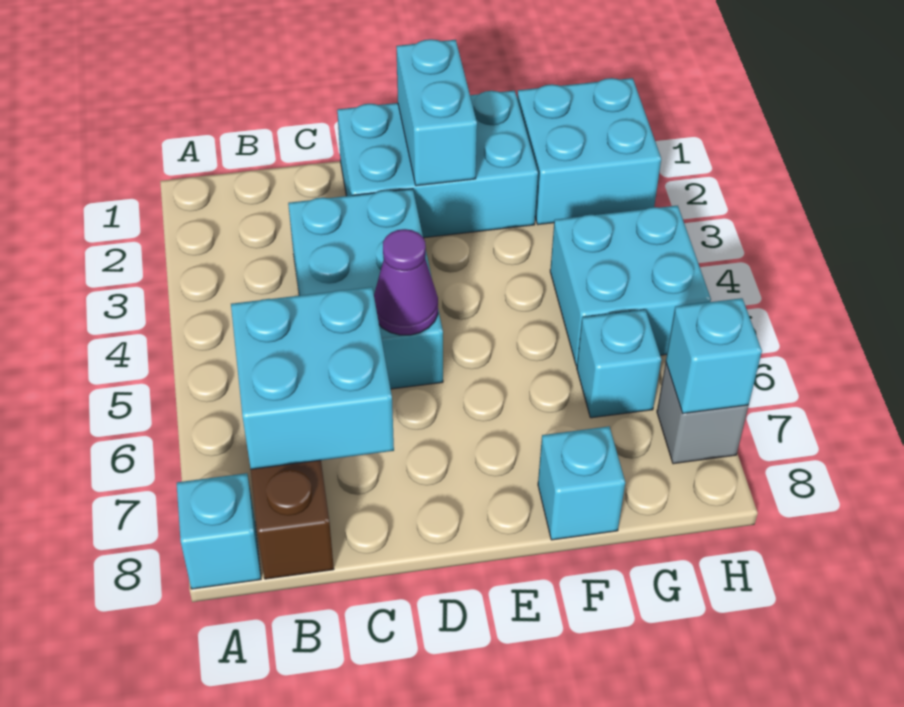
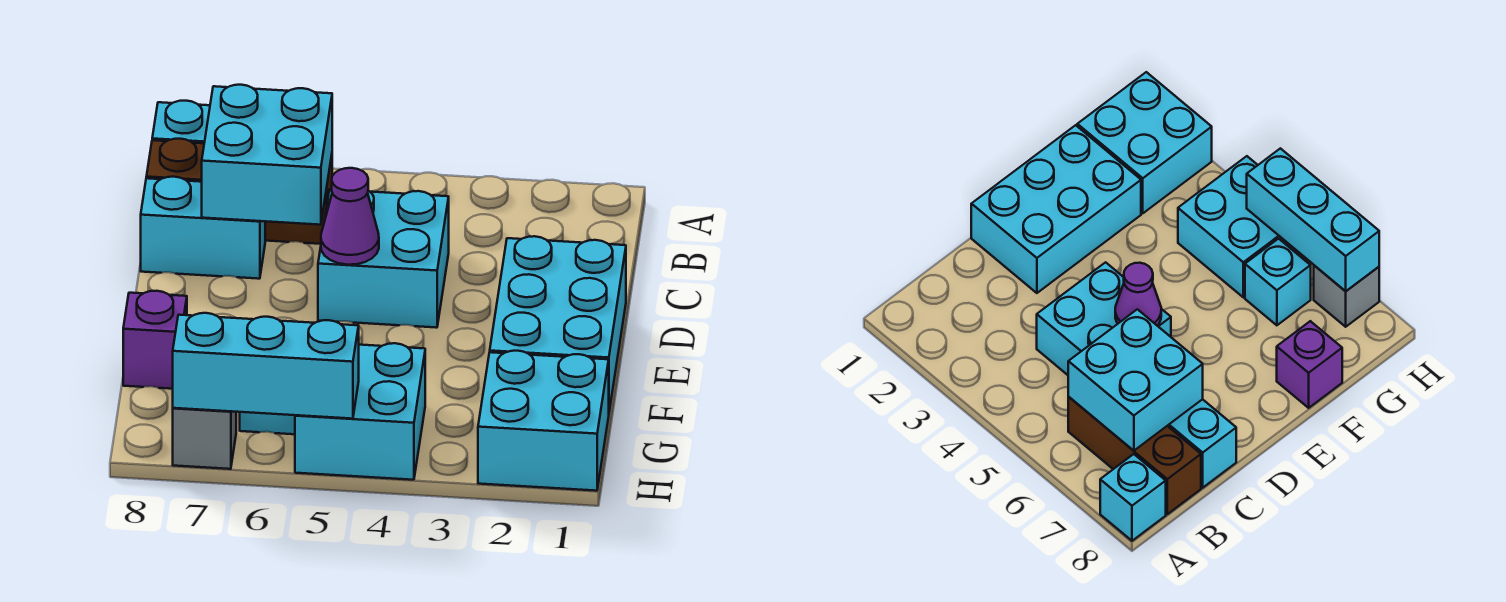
cyan brick C3:D5 level 1 -> cyan brick C4:D5 level 1
cyan brick E1:E2 level 2 -> cyan brick C7:C8 level 1
cyan brick F8 level 1 -> purple brick F8 level 1
cyan brick H7 level 2 -> cyan brick H5:H7 level 2

